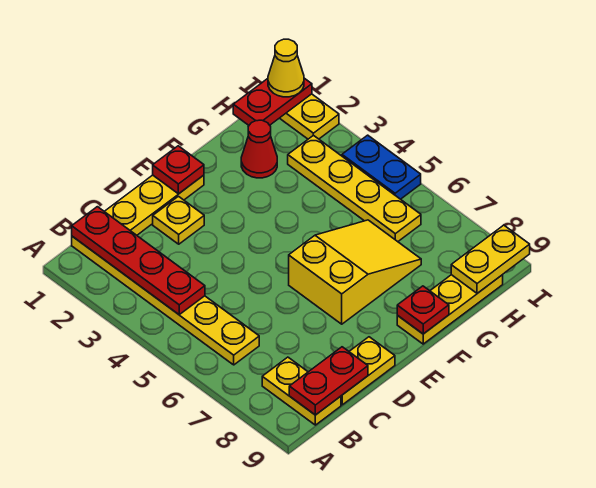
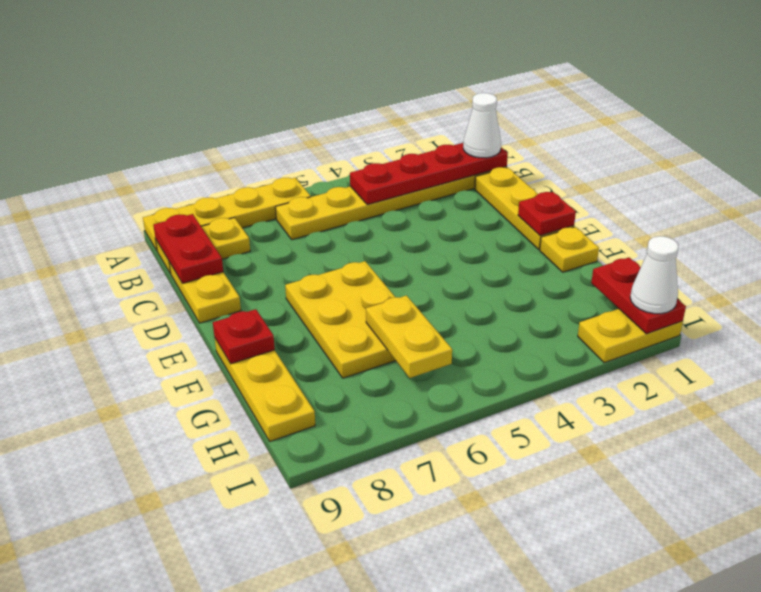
none -> white cone B1 level 3
yellow plate D2 level 1 -> yellow plate F1 level 1
yellow slope E6:G7 level 1 top E -> yellow plate E6:G7 level 1
red cone G2 level 1 -> none
yellow plate H3:H6 level 1 -> yellow plate A6:A9 level 1
yellow plate H9:I9 level 2 -> yellow plate G6:H6 level 2
yellow cone I1 level 3 -> white cone I1 level 3
blue plate I4:I5 level 1 -> none

